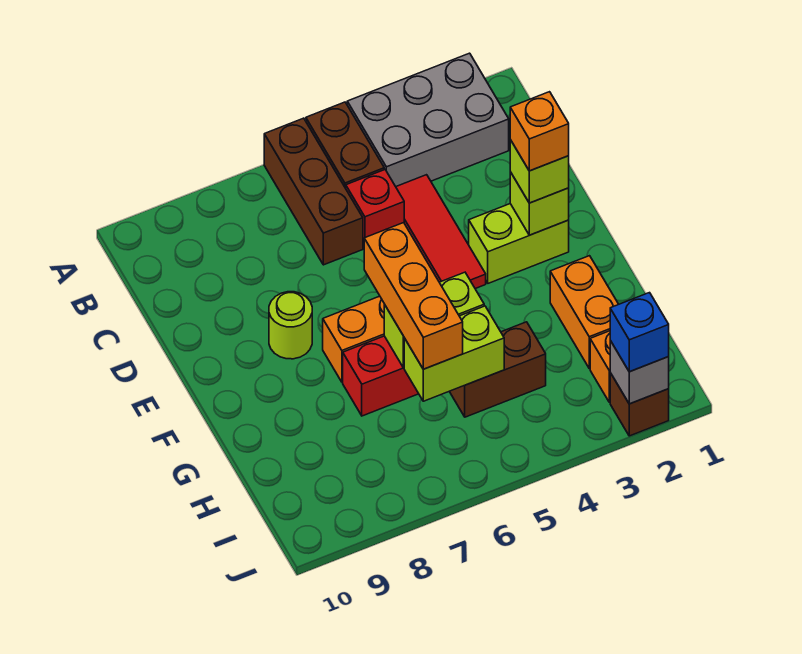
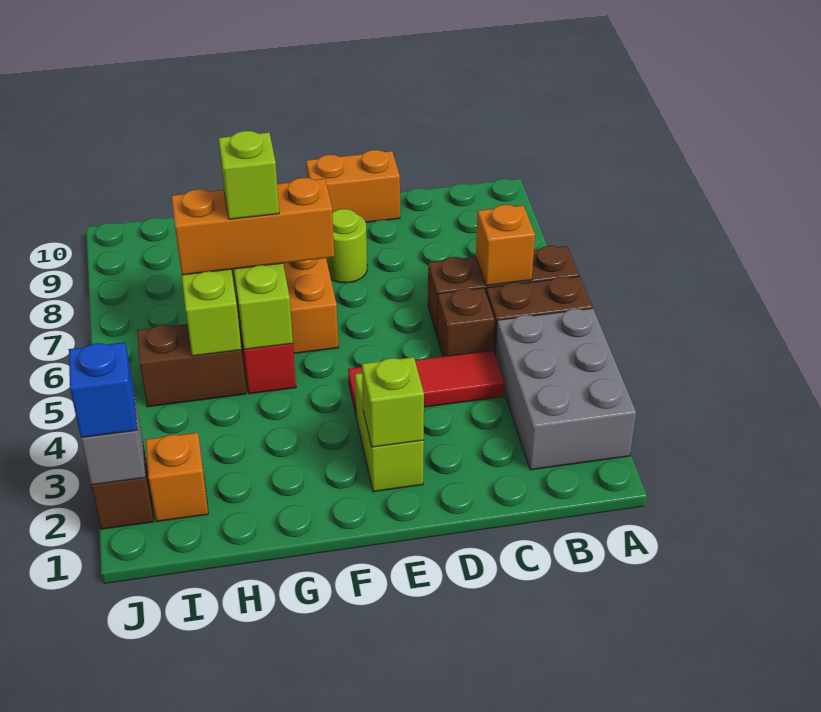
red brick C5 level 1 -> brown brick C5 level 1
lime brick E2 level 3 -> lime brick G6 level 4
orange brick E2 level 4 -> orange brick B6 level 2
orange brick G2:H2 level 1 -> orange brick D10:E10 level 1
brown brick H4:H5 level 1 -> brown brick H5:I5 level 1

